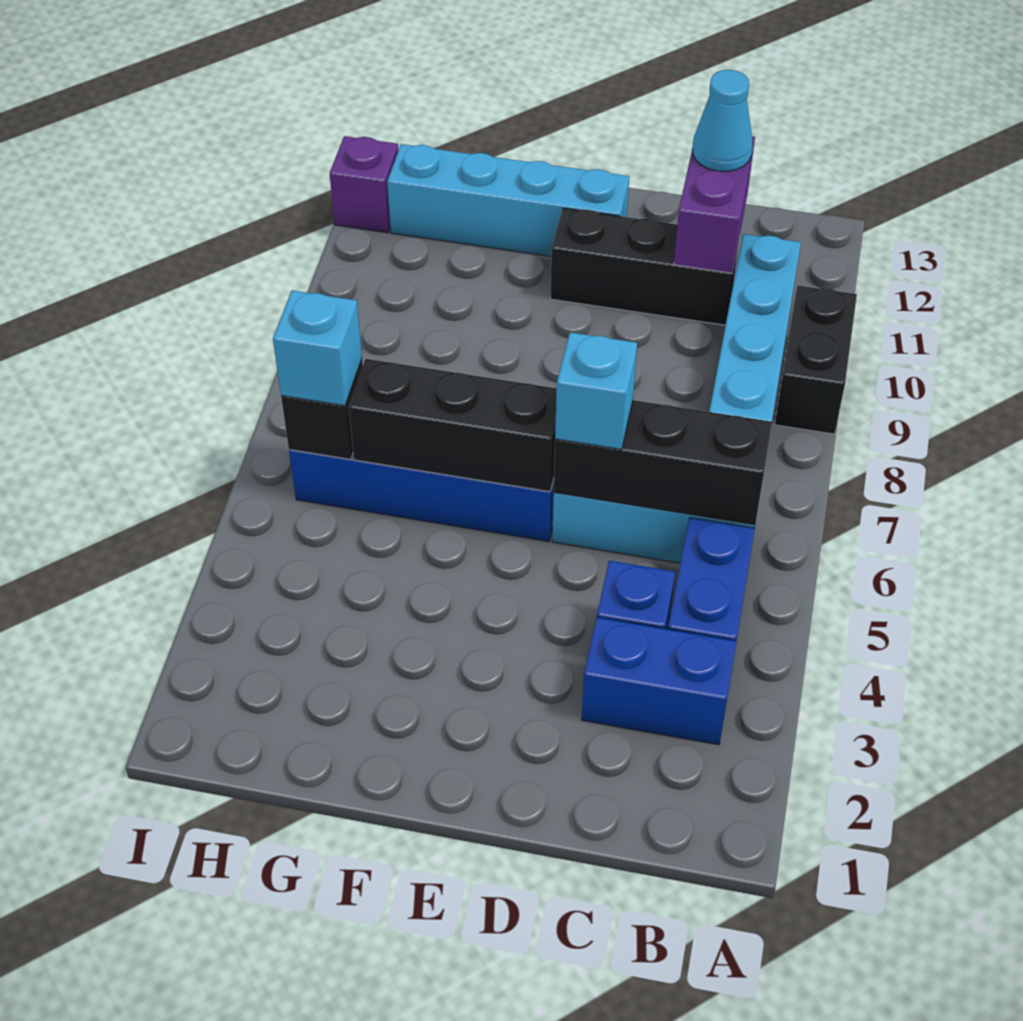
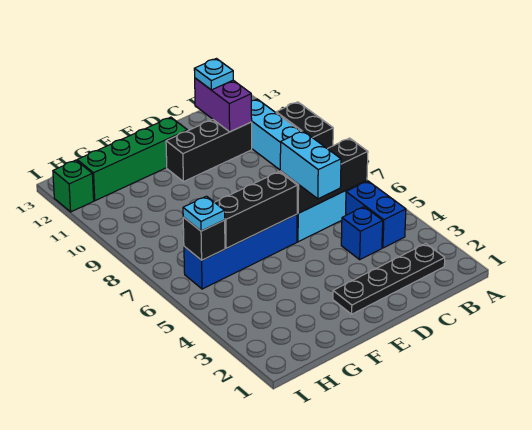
none -> black plate B2:E2 level 1
blue brick B3:C3 level 1 -> none
cyan cone C12 level 3 -> cyan plate C12 level 3
cyan brick D6 level 3 -> cyan brick D5:D6 level 3
cyan brick E12:H12 level 1 -> green brick E12:H12 level 1
cyan brick H6 level 3 -> cyan plate H6 level 3
purple brick I12 level 1 -> green brick I12 level 1

